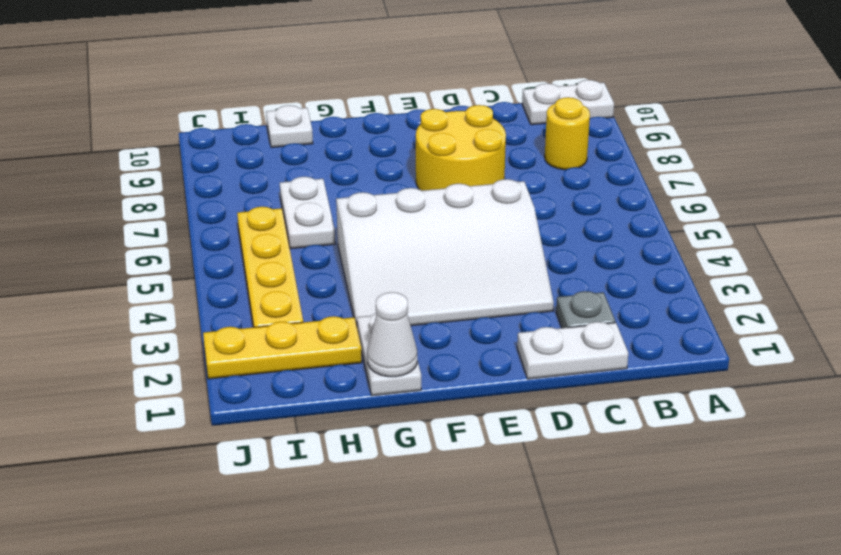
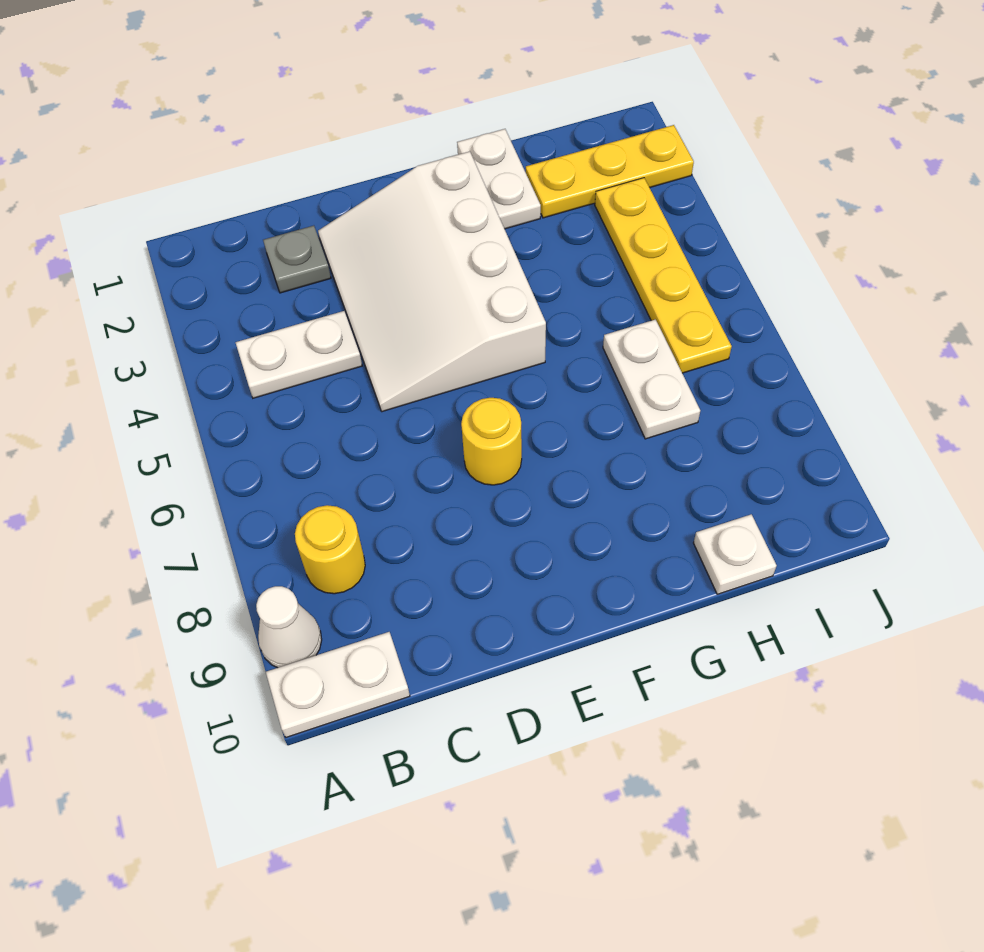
white plate C1:D1 level 1 -> white plate B4:C4 level 1
white slope D3:G5 level 1 top 5 -> white slope D2:F5 level 1 top F
yellow round brick D7:E8 level 1 -> yellow round brick E7 level 1
white cone G1 level 2 -> white cone A9 level 1

